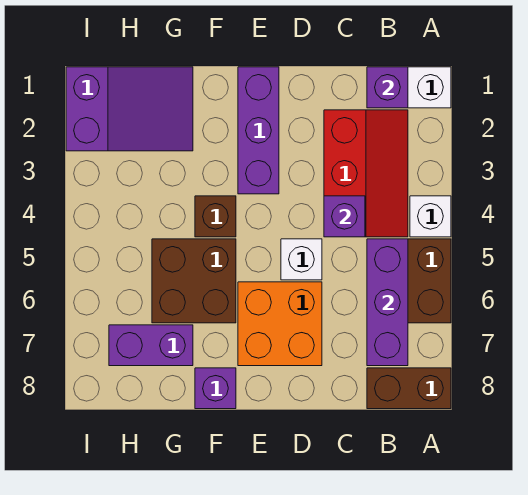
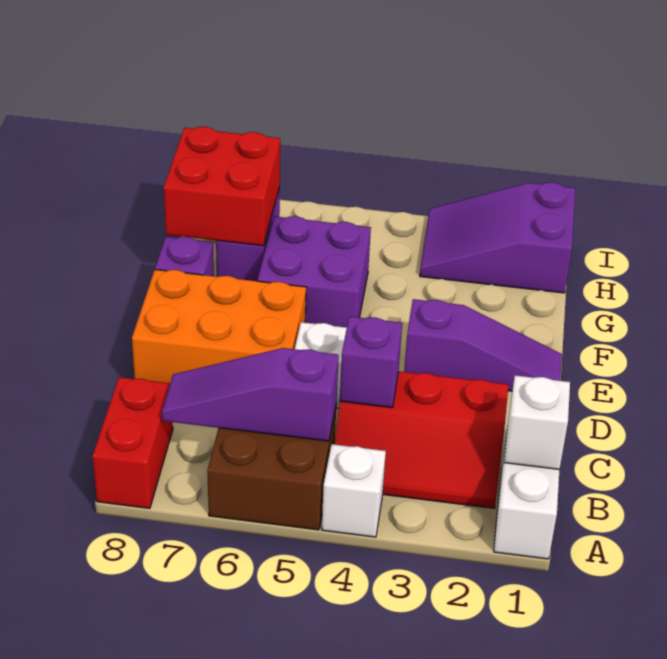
brown brick A8:B8 level 1 -> red brick A8:B8 level 1
purple brick B1 level 2 -> white brick B1 level 2
purple brick B5:B7 level 2 -> purple slope B5:B7 level 2 top 5
orange brick D6:E7 level 1 -> orange brick D6:E8 level 1
purple brick E1:E3 level 1 -> purple slope E1:E3 level 1 top 3
brown brick F4 level 1 -> none
brown brick F5:G6 level 1 -> purple brick F5:G6 level 1
purple slope G1:I2 level 1 top I -> purple slope H1:I3 level 1 top 1
none -> red brick G7:H8 level 2

